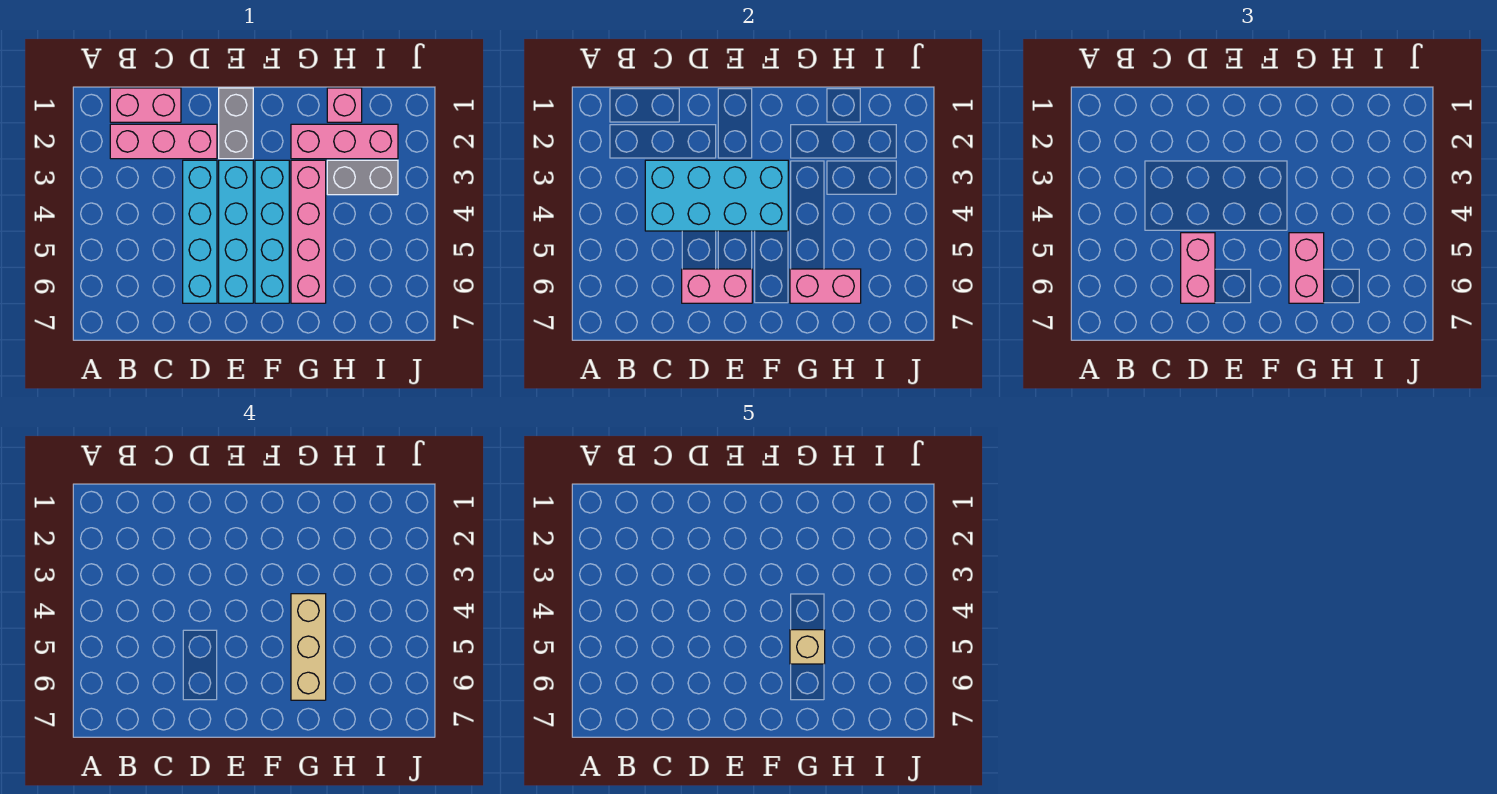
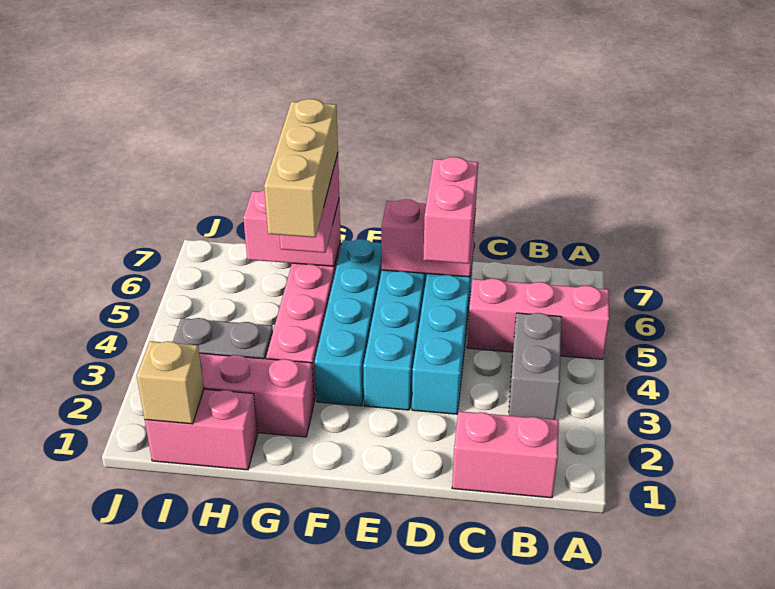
pink brick B2:D2 level 1 -> pink brick A5:C5 level 1
cyan brick C3:F4 level 2 -> none
grey brick E1:E2 level 1 -> grey brick B3:B4 level 1
tan brick G5 level 5 -> tan brick I1 level 2
pink brick H1 level 1 -> pink brick H1:I1 level 1

